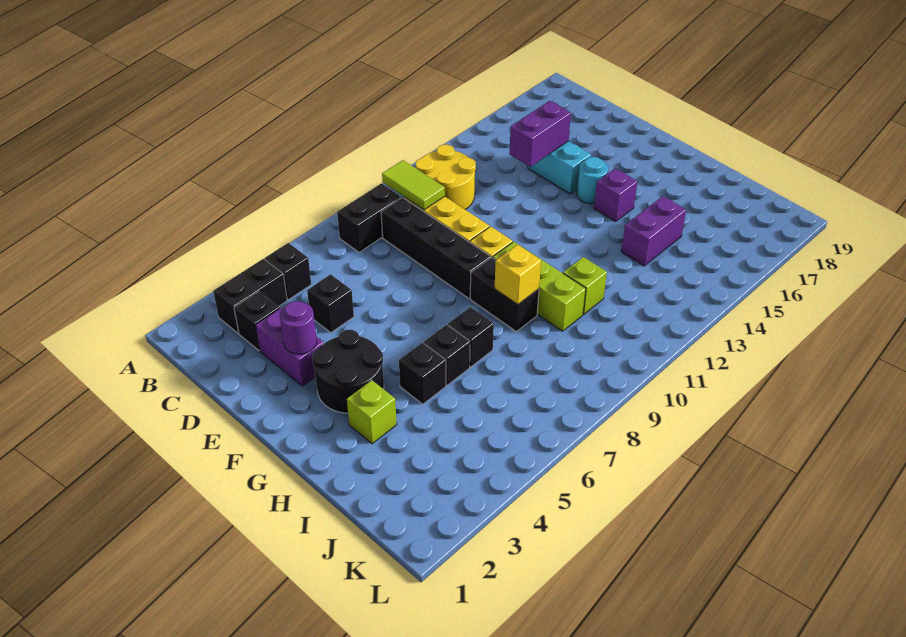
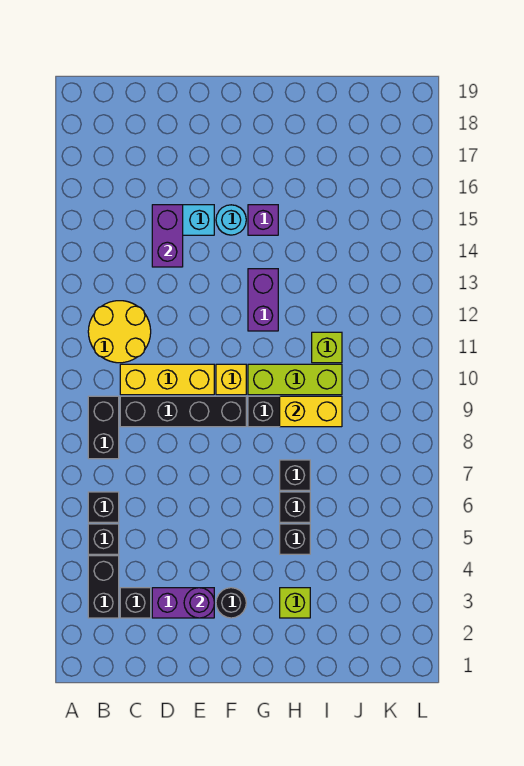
lime tile B10:C10 level 2 -> none
black brick D5 level 1 -> black brick B6 level 1
black round brick F3:G4 level 1 -> black round brick F3 level 1
yellow brick H9 level 2 -> yellow brick H9:I9 level 2
purple brick I14:I15 level 1 -> purple brick G12:G13 level 1

